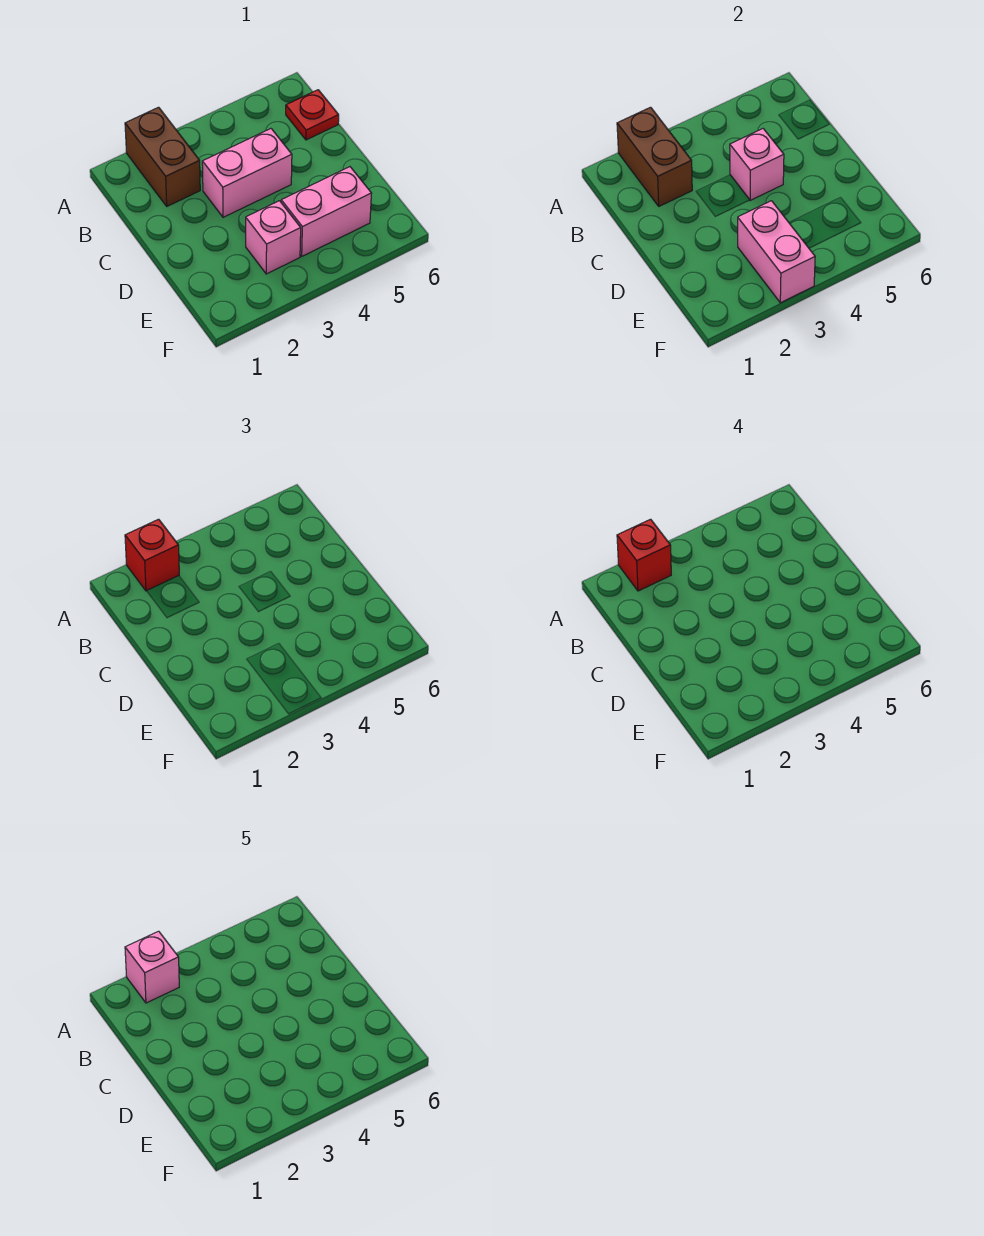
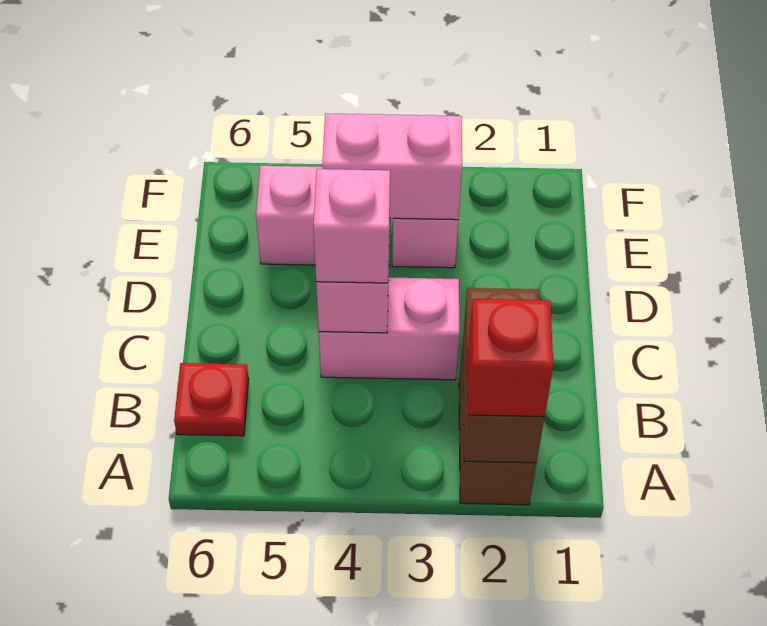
red brick A2 level 4 -> none
pink brick A2 level 5 -> pink brick C4 level 3
pink brick E3:F3 level 2 -> pink brick E3:E4 level 2

